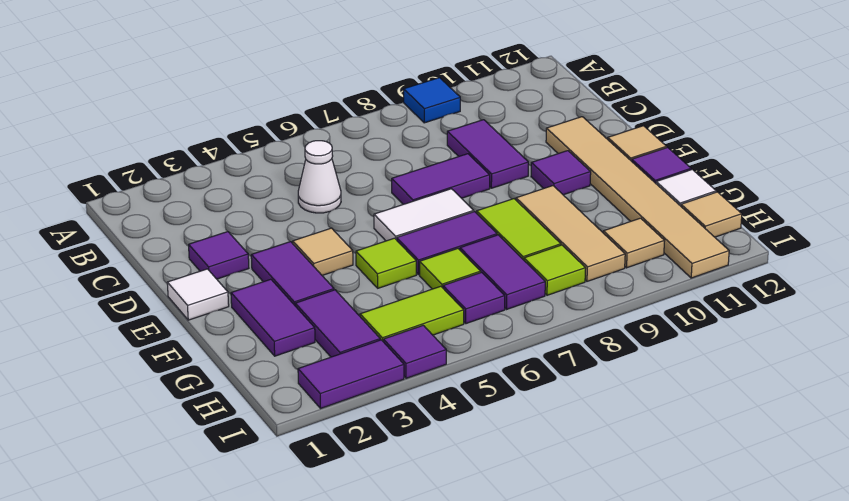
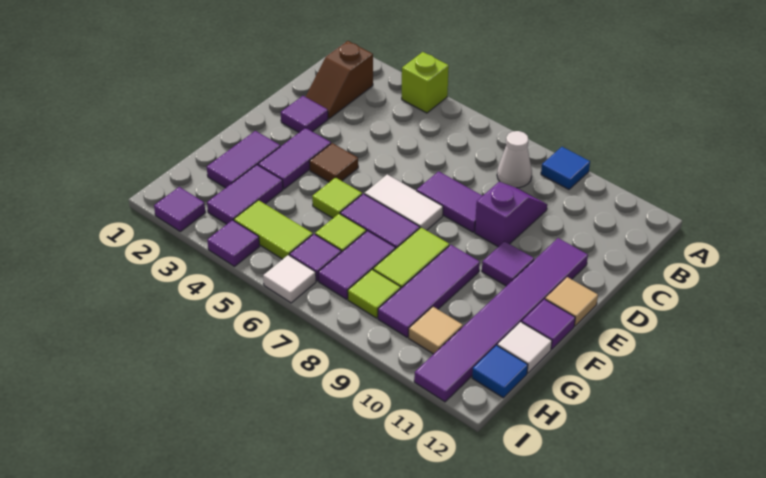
none -> lime brick A4 level 1
none -> brown slope B2:C2 level 1 top B
white cone C5 level 1 -> white cone B8 level 1
purple tile C9:D9 level 1 -> purple slope C9:D9 level 1 top D
tan tile D11:I11 level 1 -> purple tile D11:I11 level 1
white tile E1 level 1 -> white tile I6 level 1
tan tile E4 level 1 -> brown tile E4 level 1
tan tile F9:H9 level 1 -> purple tile F9:H9 level 1
tan tile H12 level 1 -> blue tile H12 level 1
purple tile I2:I3 level 1 -> purple tile I2 level 1

